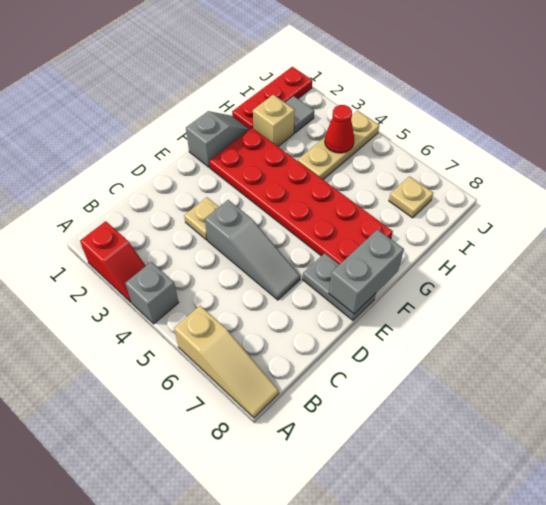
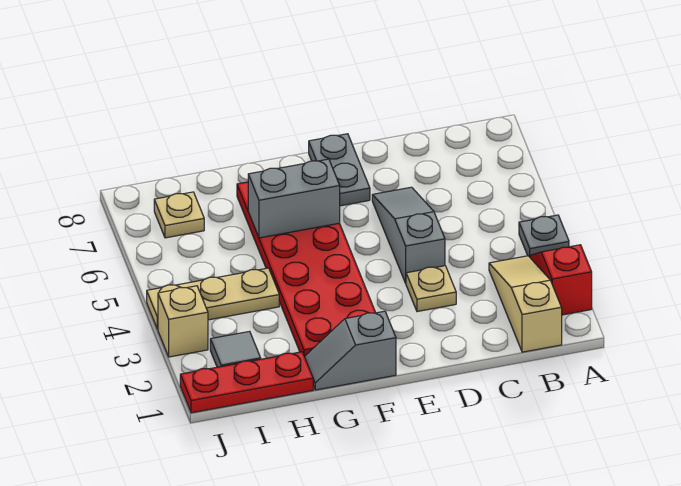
grey brick A4 level 1 -> grey plate A4 level 1
tan slope A6:A8 level 1 top 6 -> tan slope B1:B3 level 1 top 1
grey brick E8:F8 level 2 -> grey brick F6:G6 level 2
tan brick H2 level 1 -> tan brick J3 level 1
red cone I4 level 2 -> none

